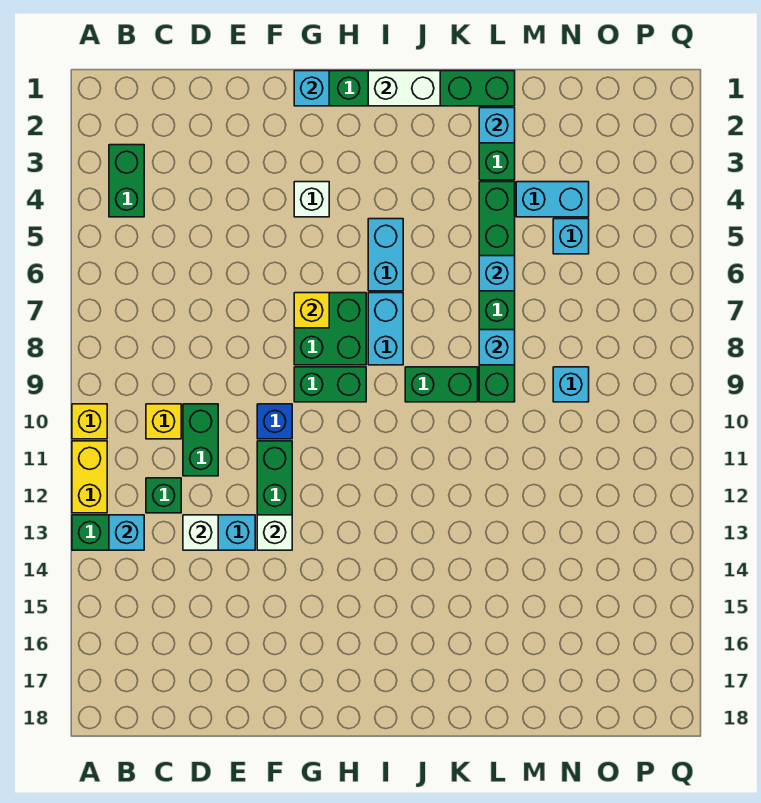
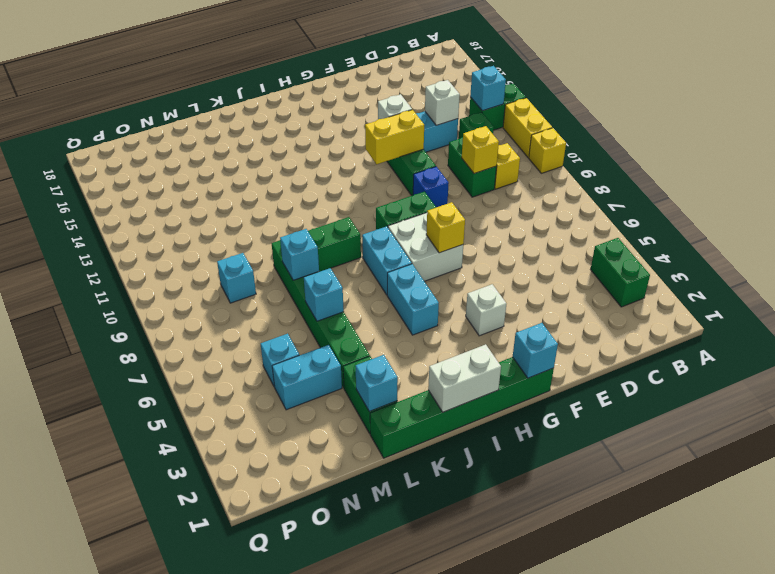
none -> yellow brick D10 level 2
none -> yellow brick F12:G12 level 2
green brick G7:H8 level 1 -> white brick G7:H8 level 1

